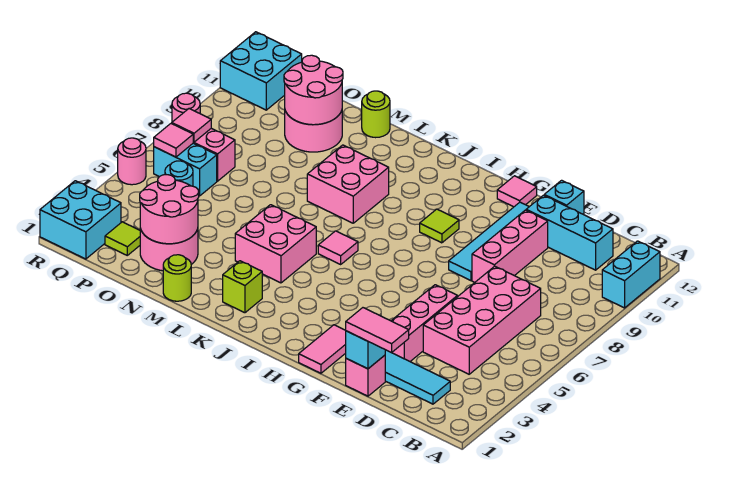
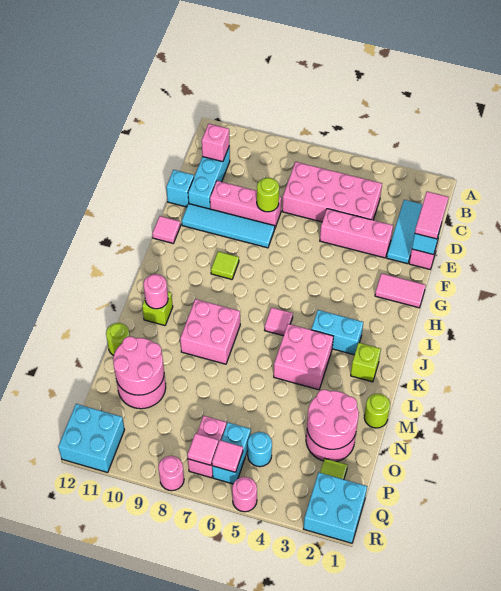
cyan brick A10:A11 level 1 -> cyan brick J3:J4 level 1
none -> pink brick C11 level 2
none -> lime round brick E8 level 2
none -> lime brick K11 level 1
none -> pink round brick K11 level 2

